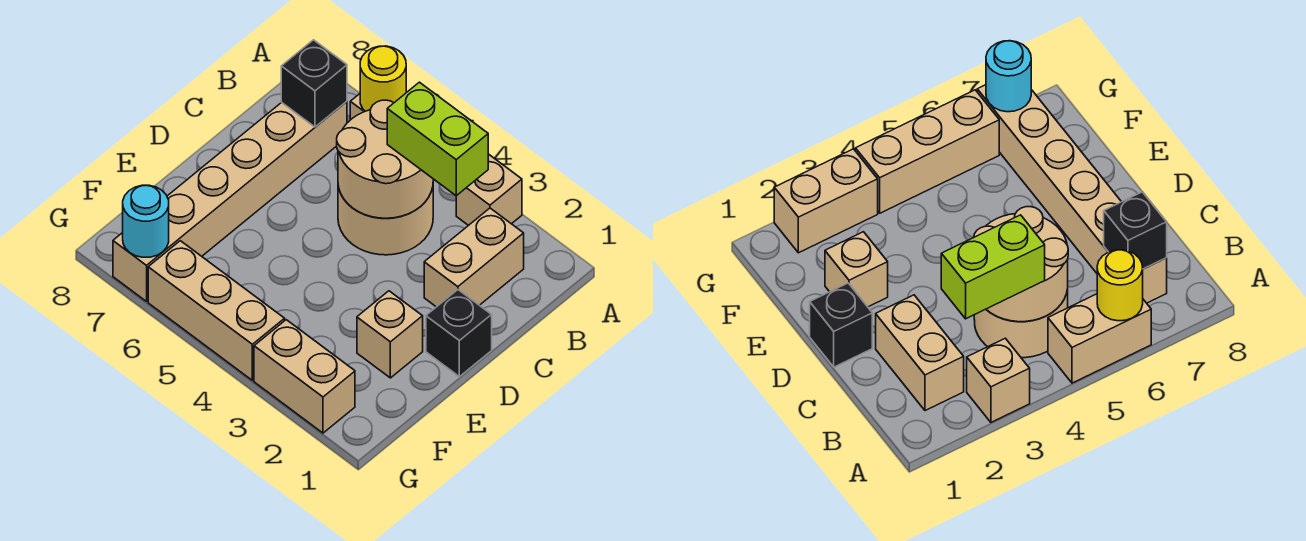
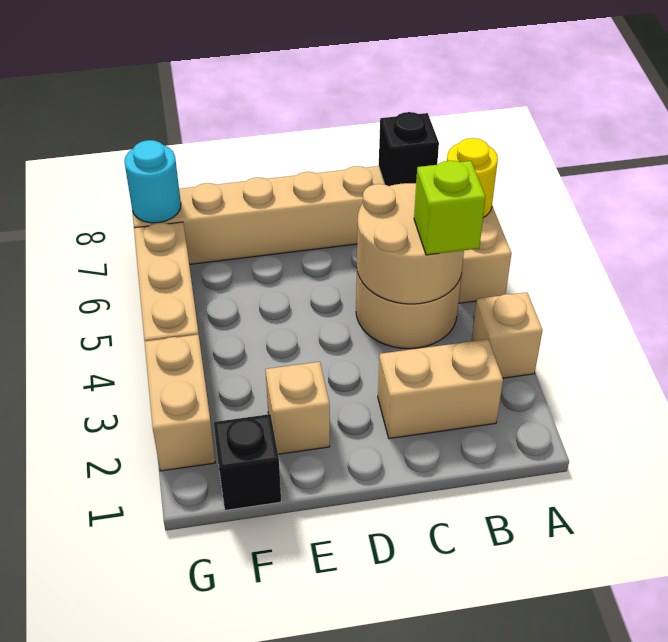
lime brick B3:B4 level 3 -> lime brick B4 level 3
black brick D1 level 1 -> black brick F1 level 1

